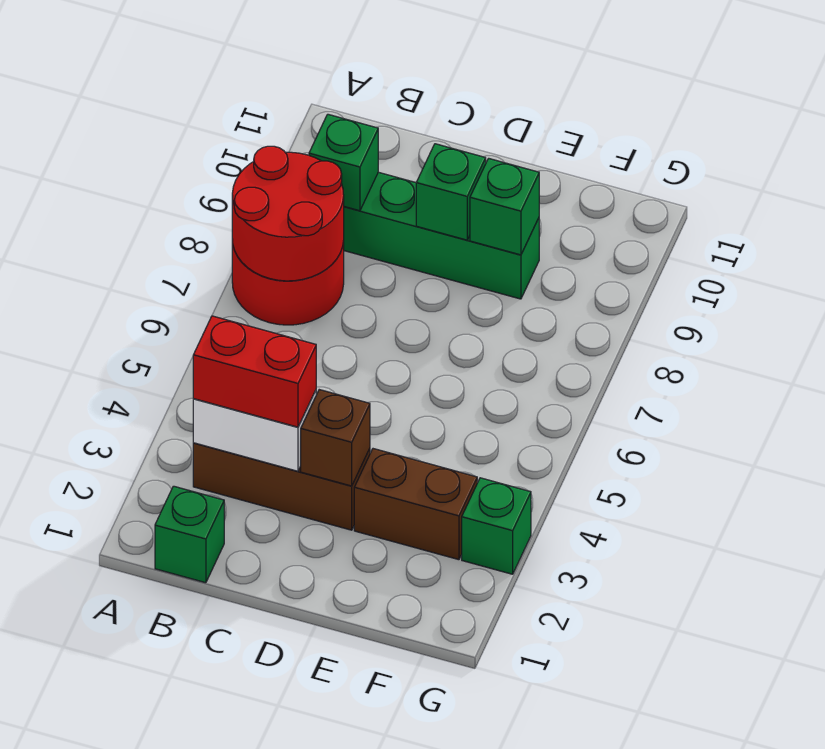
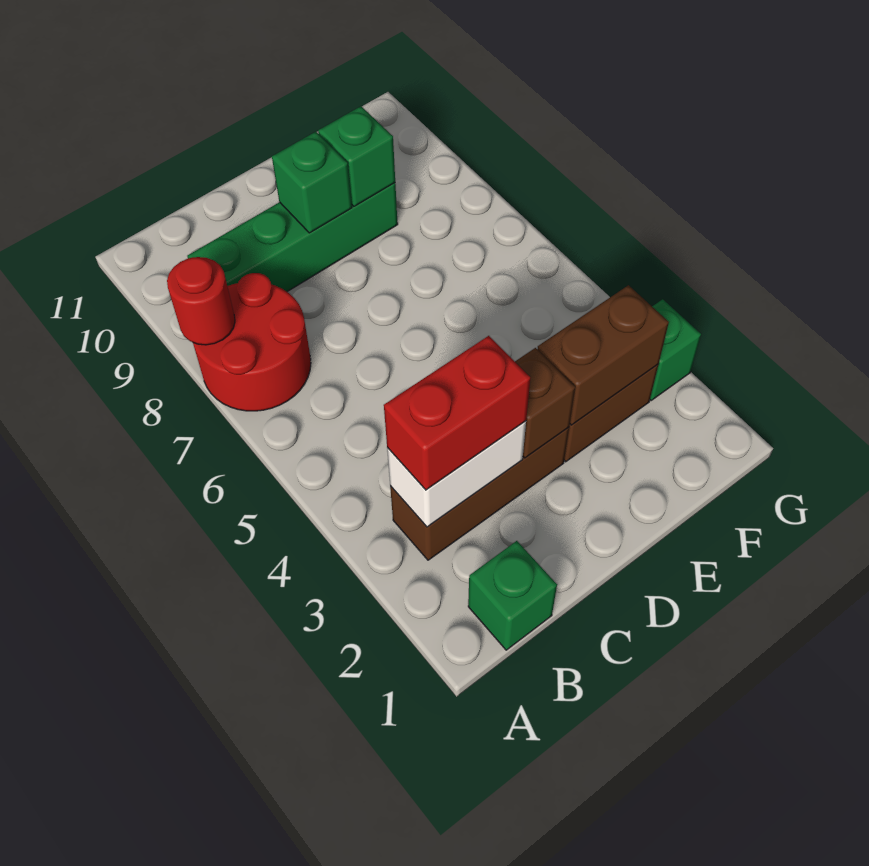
red round brick A7:B8 level 2 -> red round brick A8 level 2
green brick B9 level 2 -> none
none -> brown brick E3:F3 level 2

